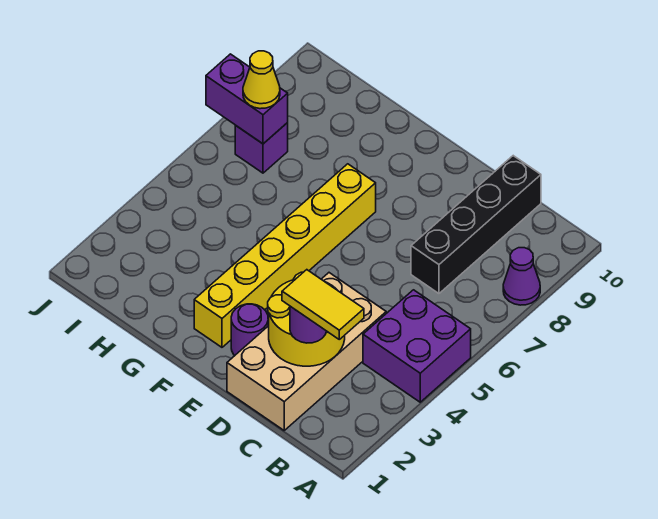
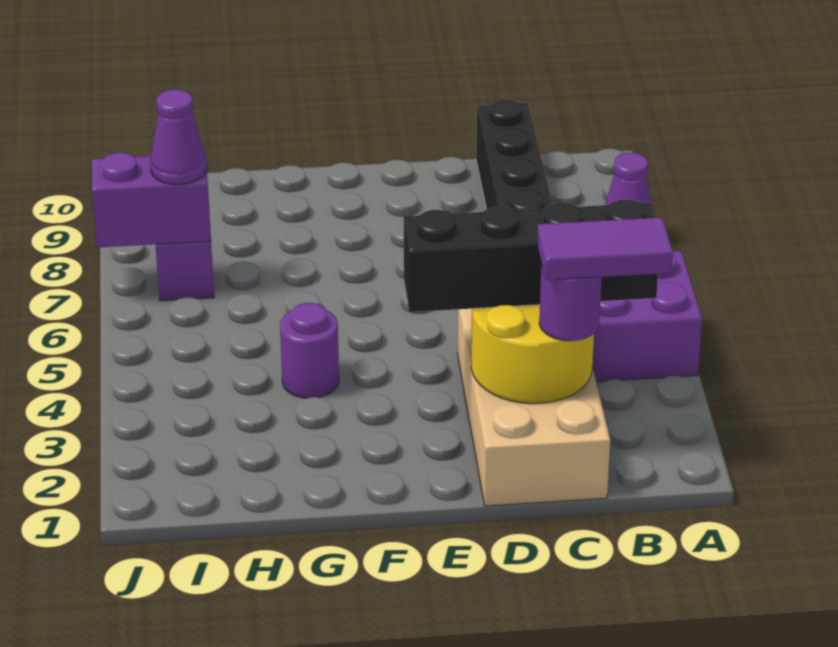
yellow tile B2:C2 level 4 -> purple tile B2:C2 level 4
none -> black brick B3:E3 level 3
purple round brick E2 level 1 -> purple round brick G4 level 1
yellow brick F2:F7 level 1 -> none
yellow cone I7 level 3 -> purple cone I7 level 3

